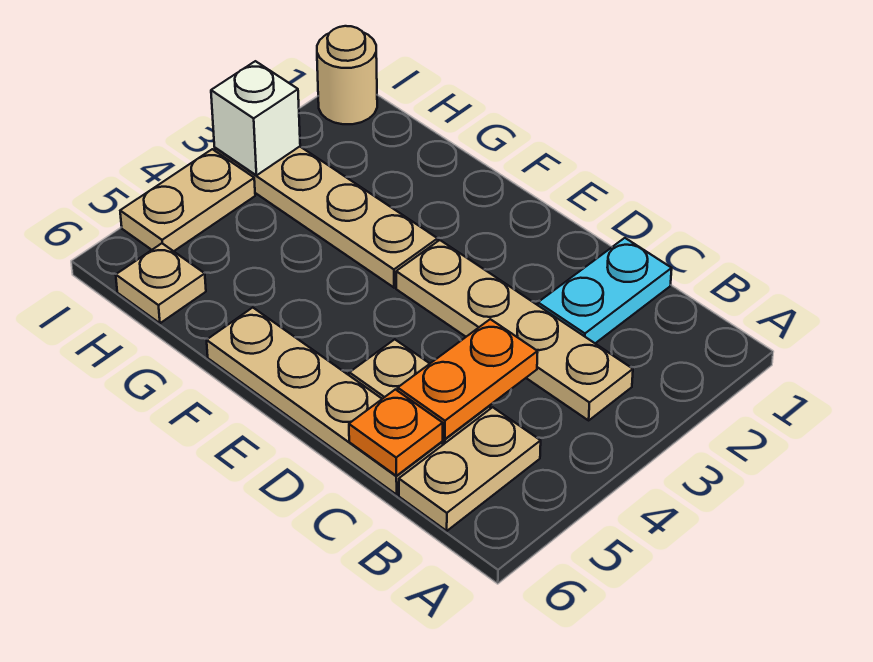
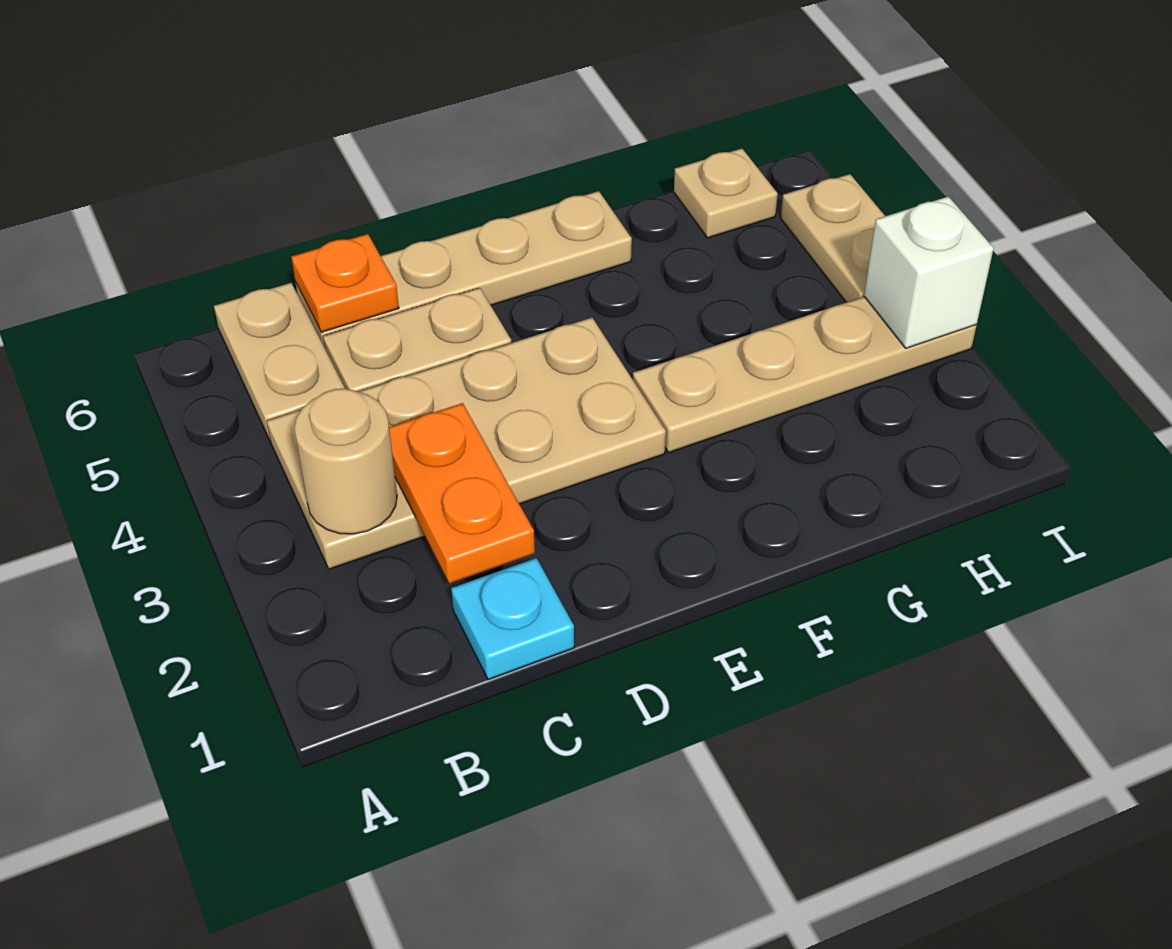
tan plate B3:E3 level 1 -> tan plate B3:E4 level 1
cyan plate C1:C2 level 1 -> cyan plate C1 level 1
orange plate C4:C5 level 2 -> orange plate C2:C3 level 2
tan round brick I1 level 1 -> tan round brick B3 level 2

